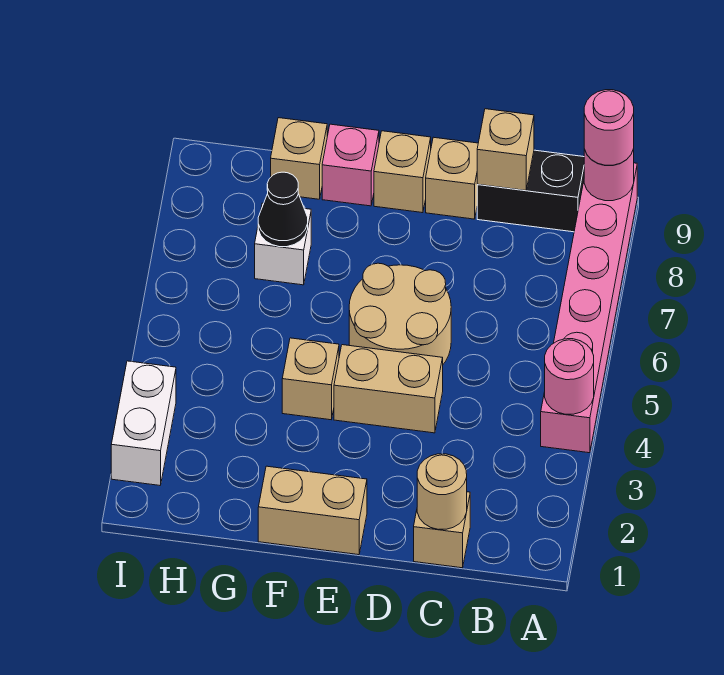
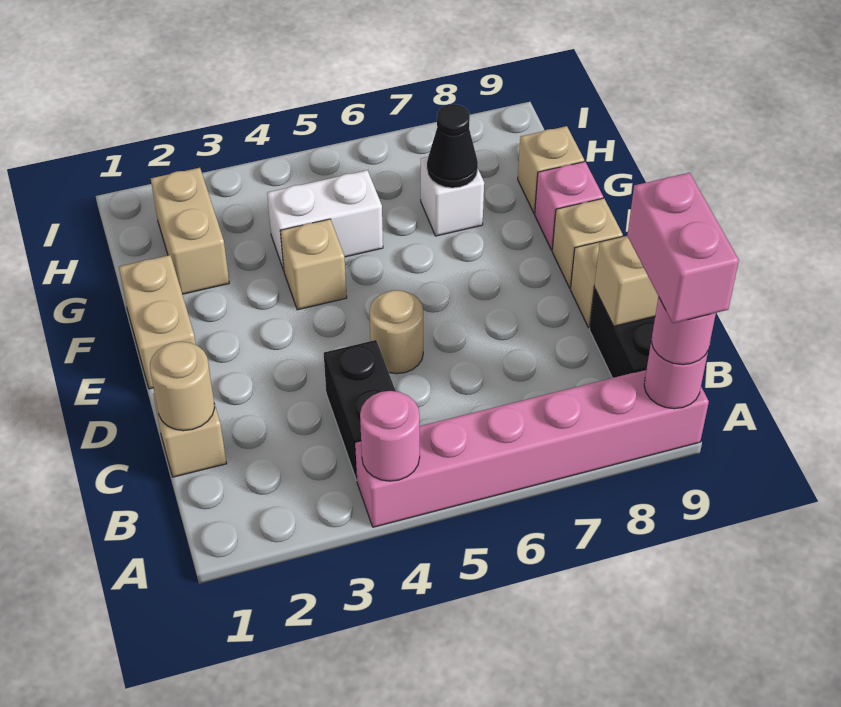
none -> pink brick A9:B9 level 4
none -> black brick B4:C4 level 1
tan brick D4:E4 level 1 -> tan brick G2:H2 level 1
tan round brick D5:E6 level 1 -> tan round brick D5 level 1
white brick I2:I3 level 1 -> white brick G4:G5 level 1

